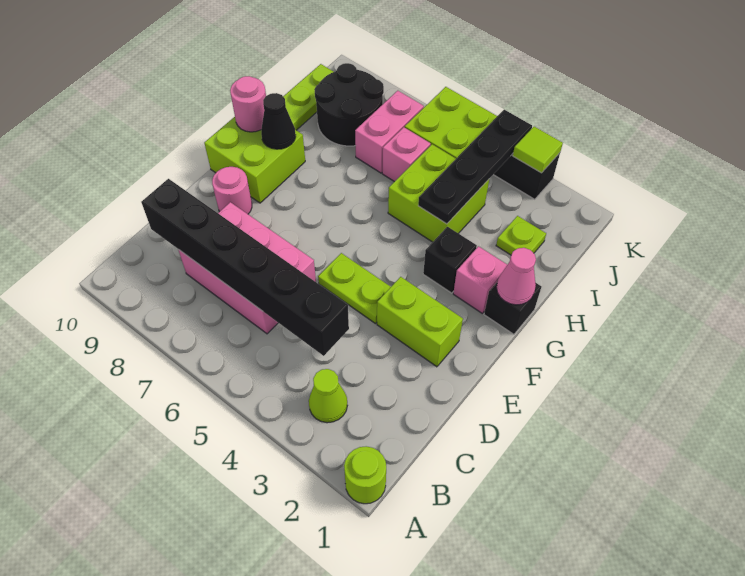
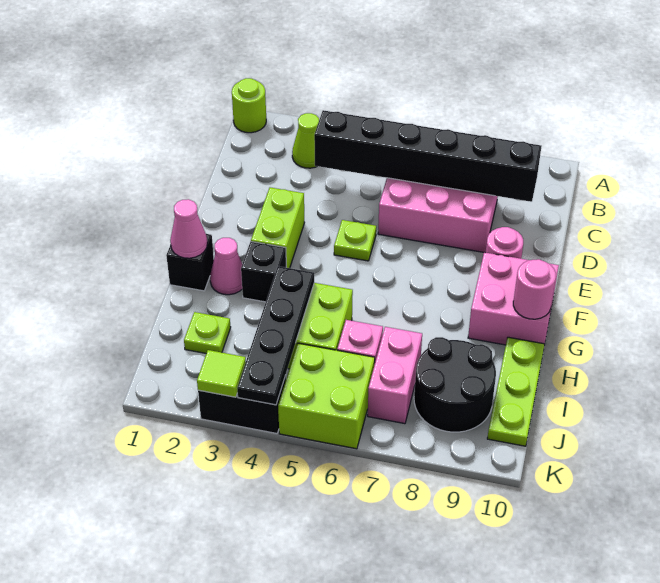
lime brick E2:E3 level 1 -> lime brick E3:F3 level 1
lime plate E4:E5 level 1 -> lime plate E5 level 1
lime brick F9:G10 level 1 -> pink brick F9:G10 level 1
pink brick G2 level 1 -> pink cone G2 level 1
black cone G9 level 2 -> none

